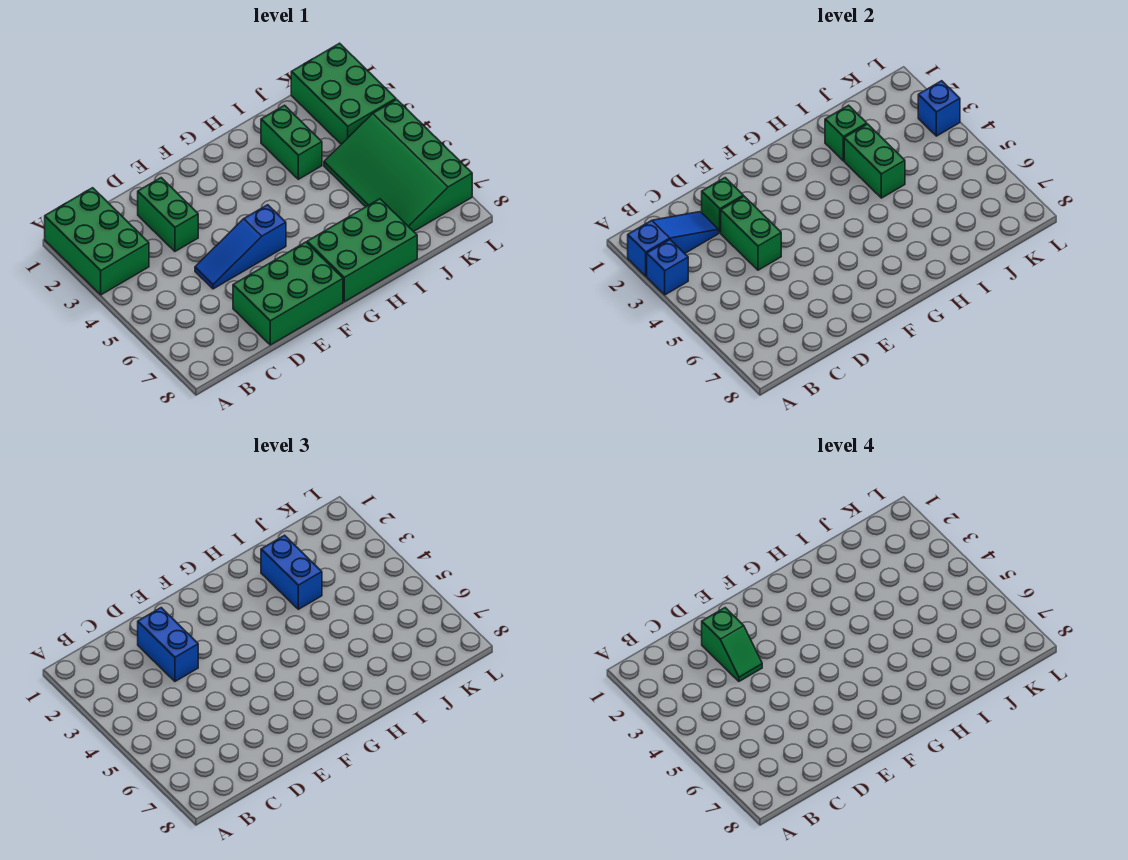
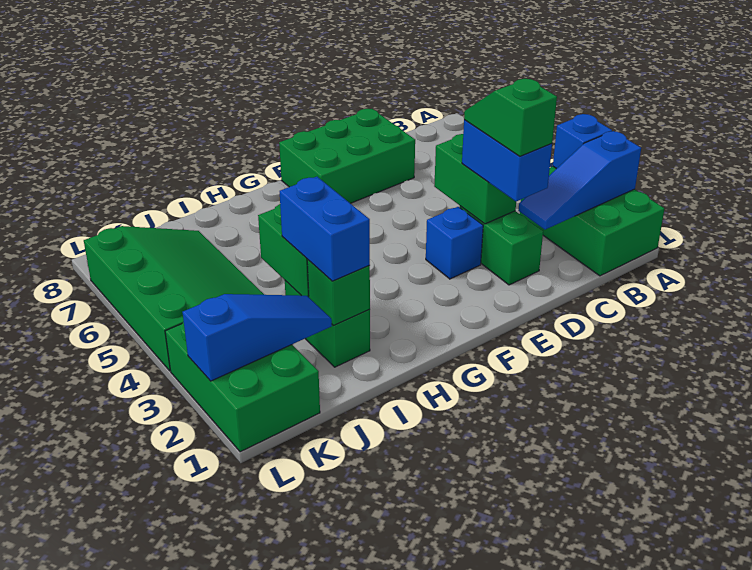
green brick D2 level 2 -> none
blue slope D5:F5 level 1 top F -> blue slope J2:L2 level 2 top L
green brick G7:I8 level 1 -> none
blue brick L3 level 2 -> blue brick E3 level 1

